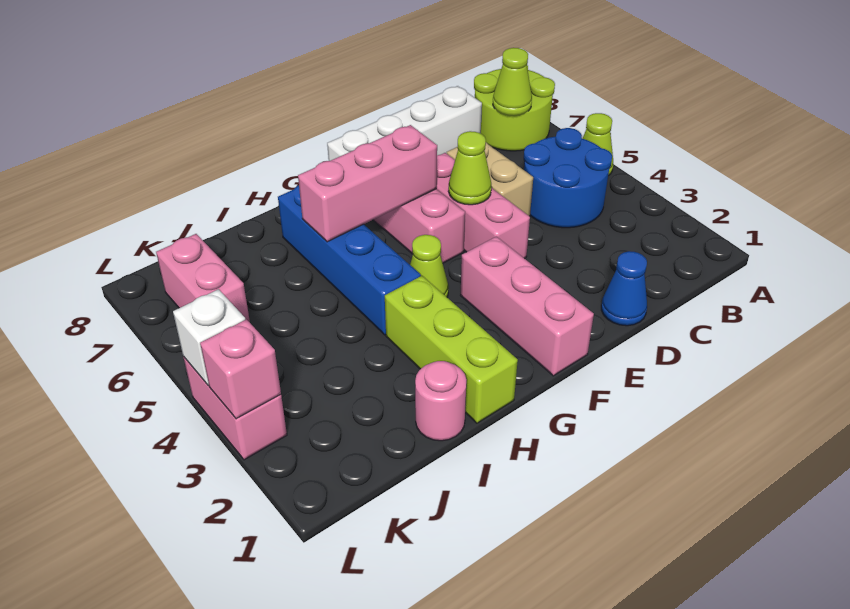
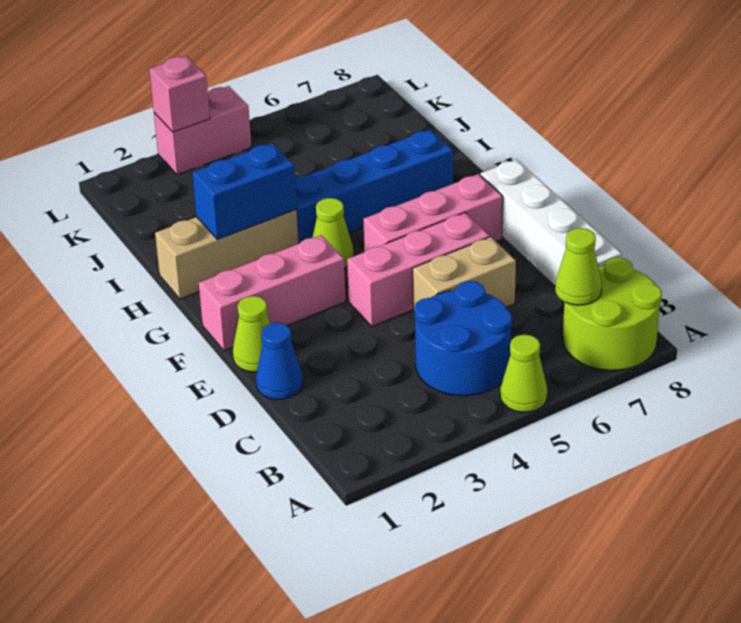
lime cone E5 level 2 -> lime cone E1 level 1
pink brick F6:H6 level 2 -> none
lime brick H1:H3 level 1 -> tan brick H1:H3 level 1
none -> blue brick H2:H3 level 2
pink round brick I1 level 1 -> none
pink brick K6:K7 level 1 -> none
white brick L4 level 2 -> none

